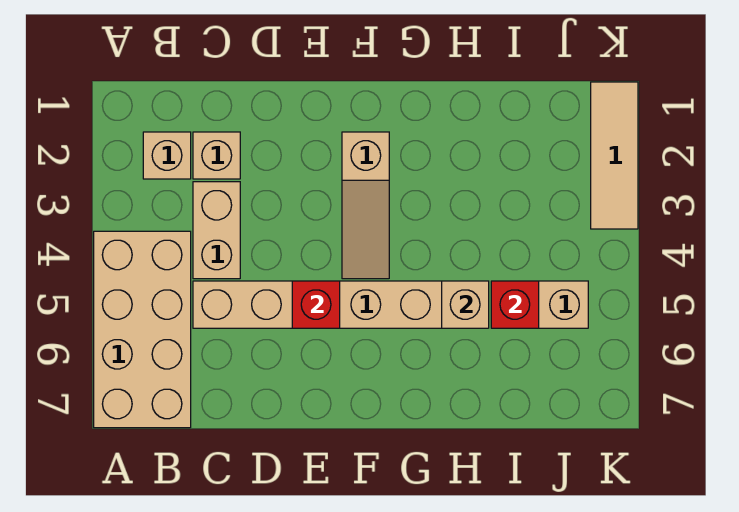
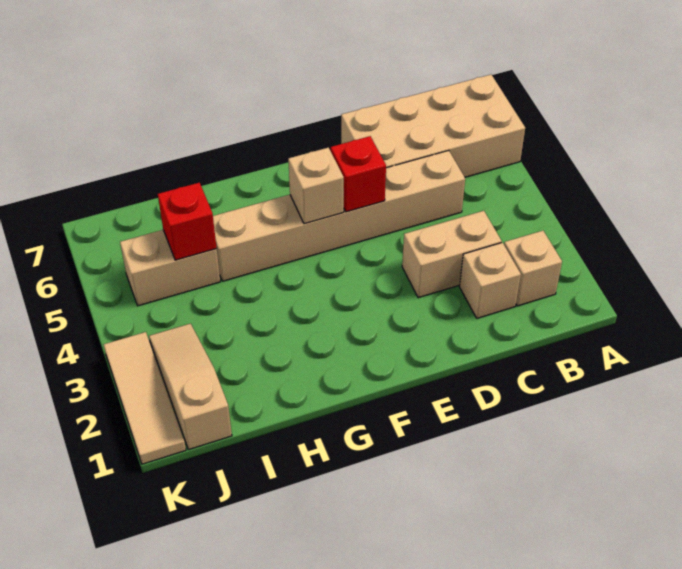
tan brick A4:B7 level 1 -> tan brick A6:D7 level 1
tan brick C3:C4 level 1 -> tan brick C3:D3 level 1
tan slope F2:F4 level 1 top 2 -> tan slope J1:J3 level 1 top 1
tan brick H5 level 2 -> tan brick F5 level 2

